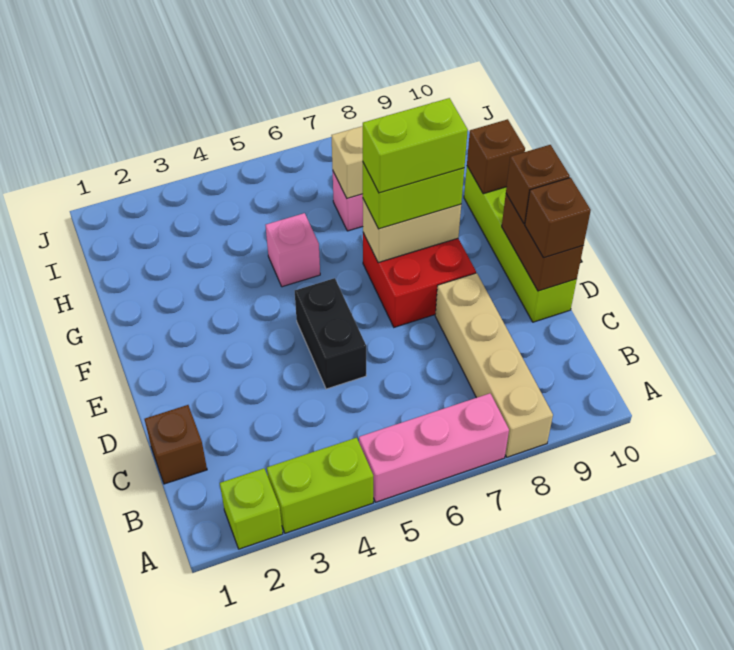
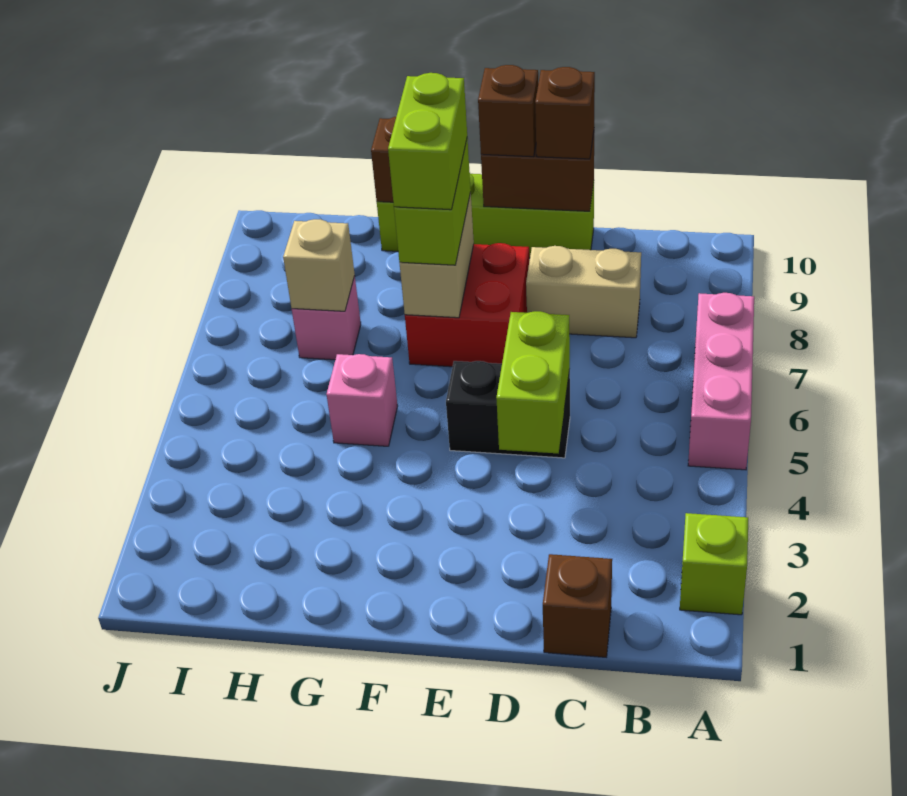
lime brick A3:A4 level 1 -> lime brick D4:D5 level 2
tan brick A8:D8 level 1 -> tan brick C8:D8 level 1

